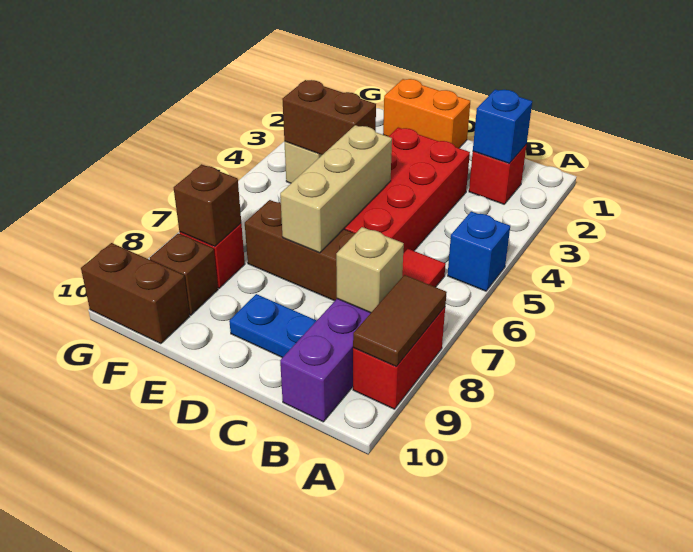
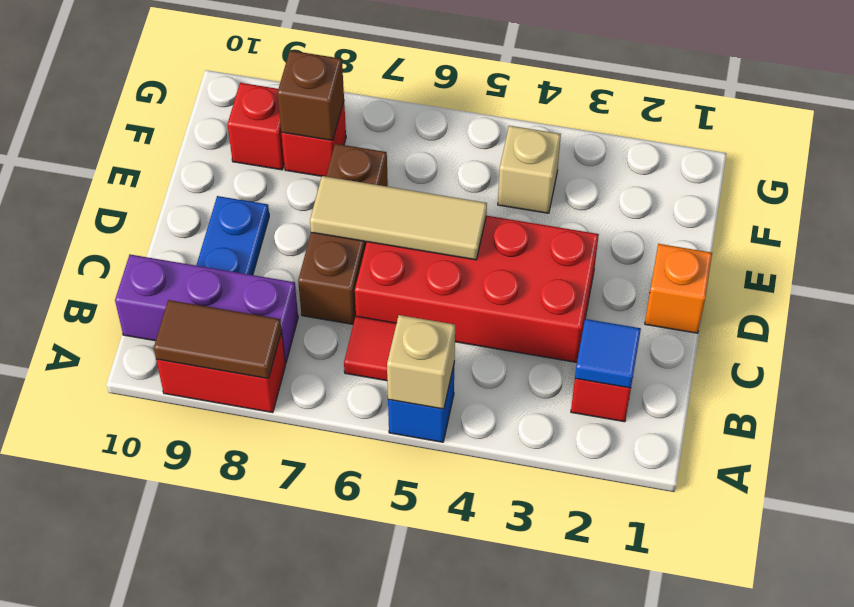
blue brick B2 level 2 -> blue tile B2 level 2
tan brick B8 level 2 -> tan brick A5 level 2
orange brick D1:E1 level 1 -> orange brick D1 level 1
tan brick D5:D7 level 2 -> tan tile D5:D7 level 2
brown brick E4:F4 level 2 -> none
brown brick F9 level 1 -> red brick F9 level 1
brown brick F10:G10 level 1 -> none

